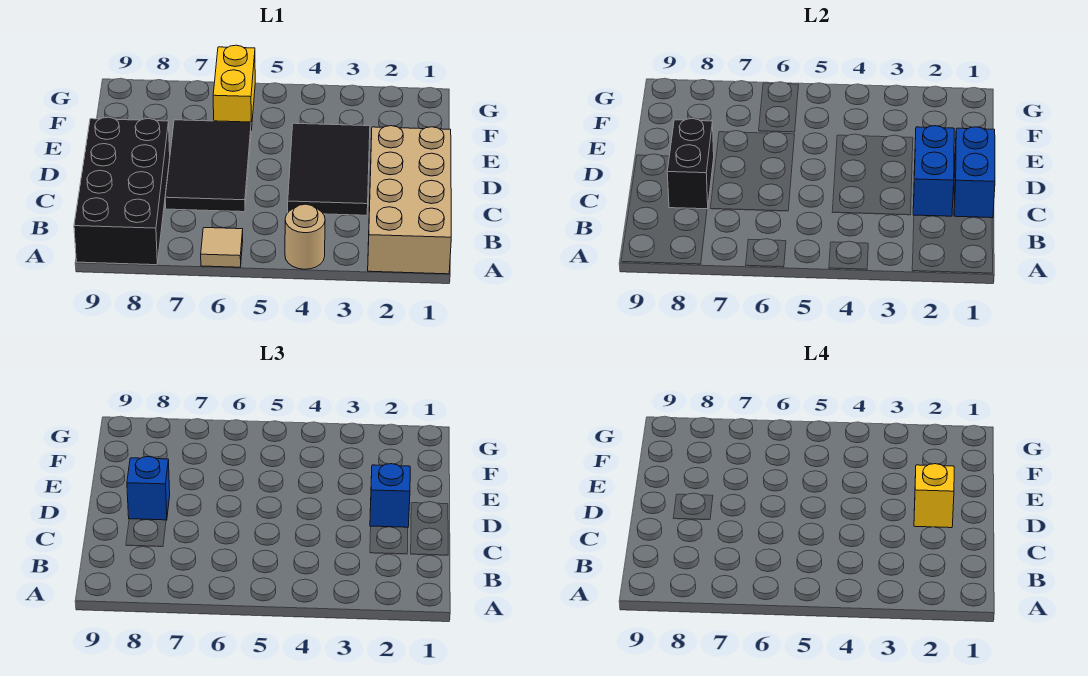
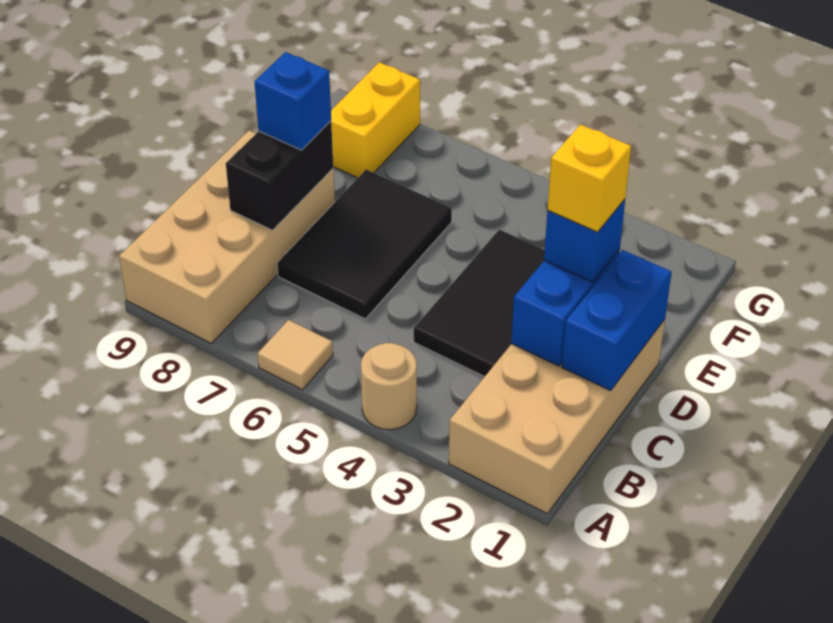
black brick A8:D9 level 1 -> tan brick A8:D9 level 1
yellow brick F6:G6 level 1 -> yellow brick F8:G8 level 1

